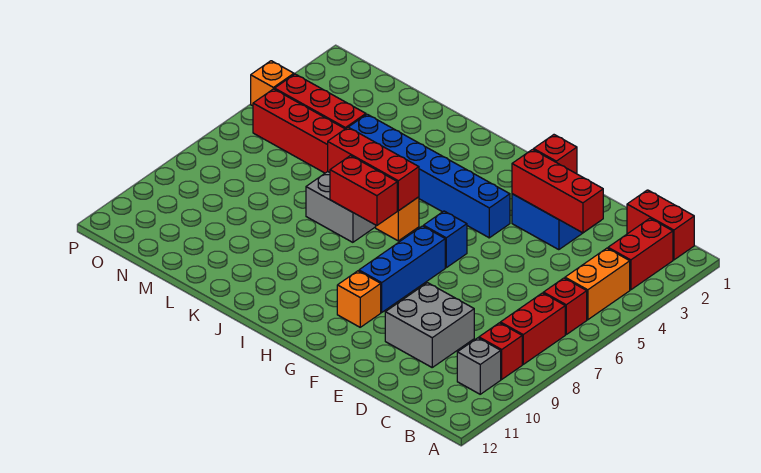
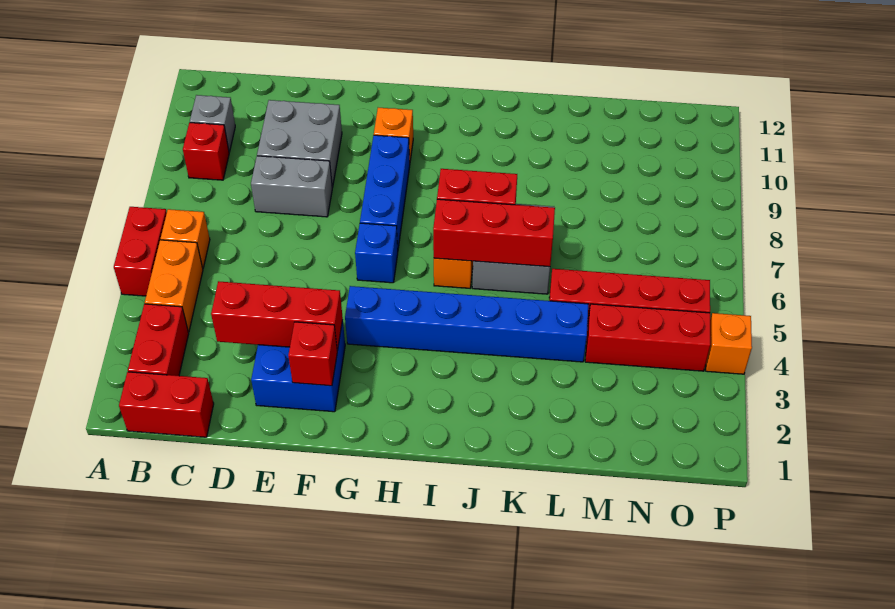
red brick B6 level 1 -> orange brick B6 level 1
red brick B7:B8 level 1 -> red brick A5:A6 level 1
none -> grey brick D8:E8 level 1

